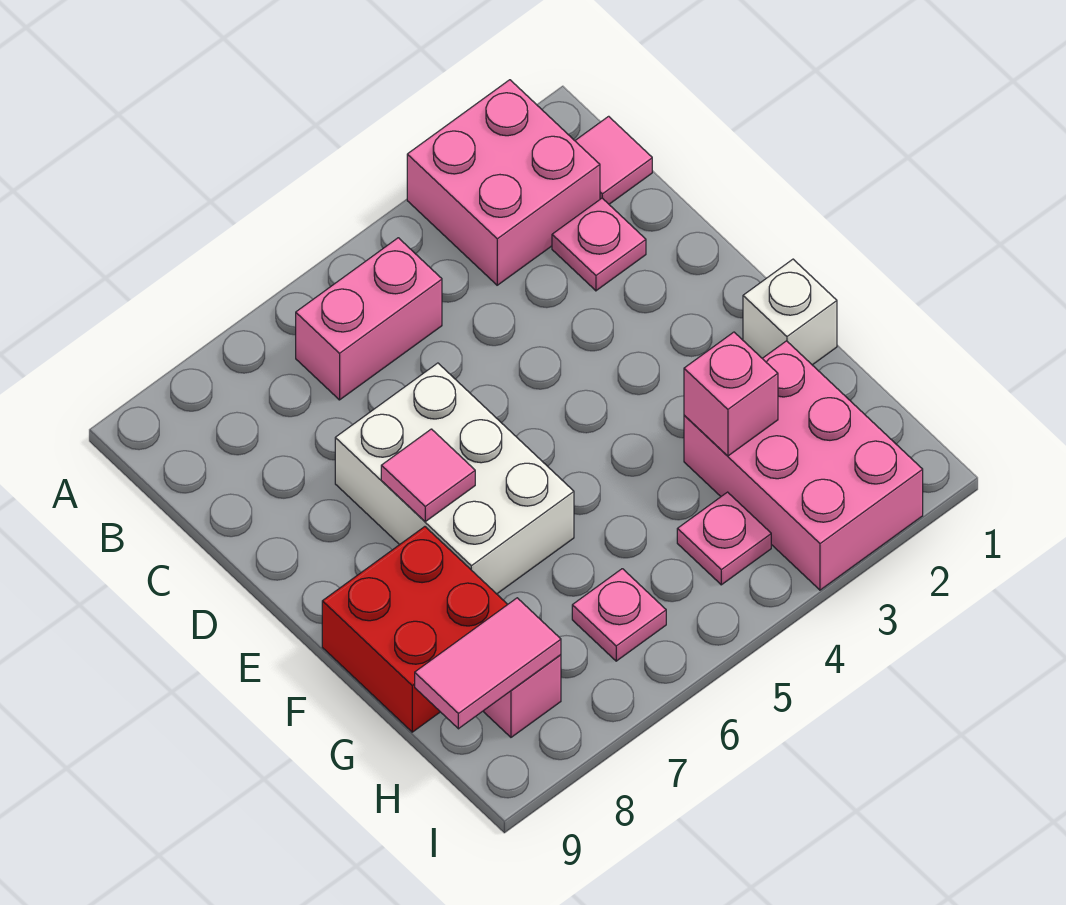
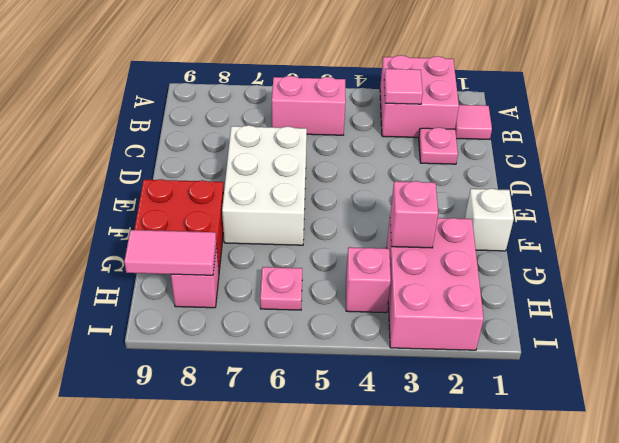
pink tile E7 level 2 -> pink tile B3 level 2
pink plate H4 level 1 -> pink brick H4 level 1

